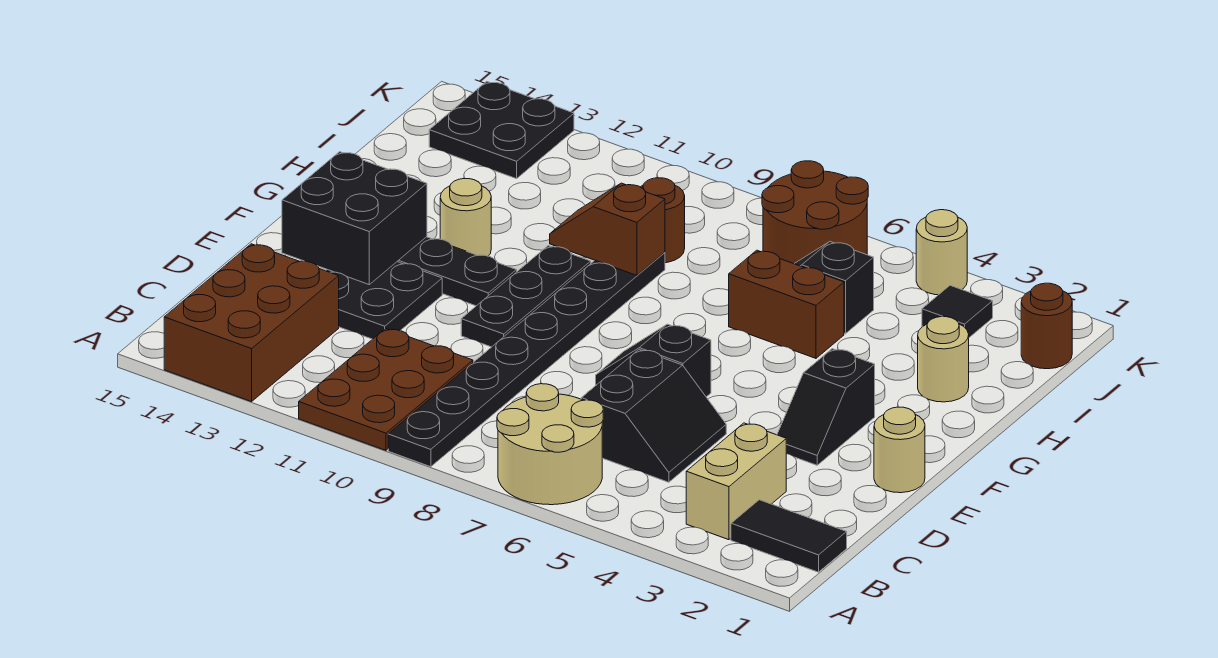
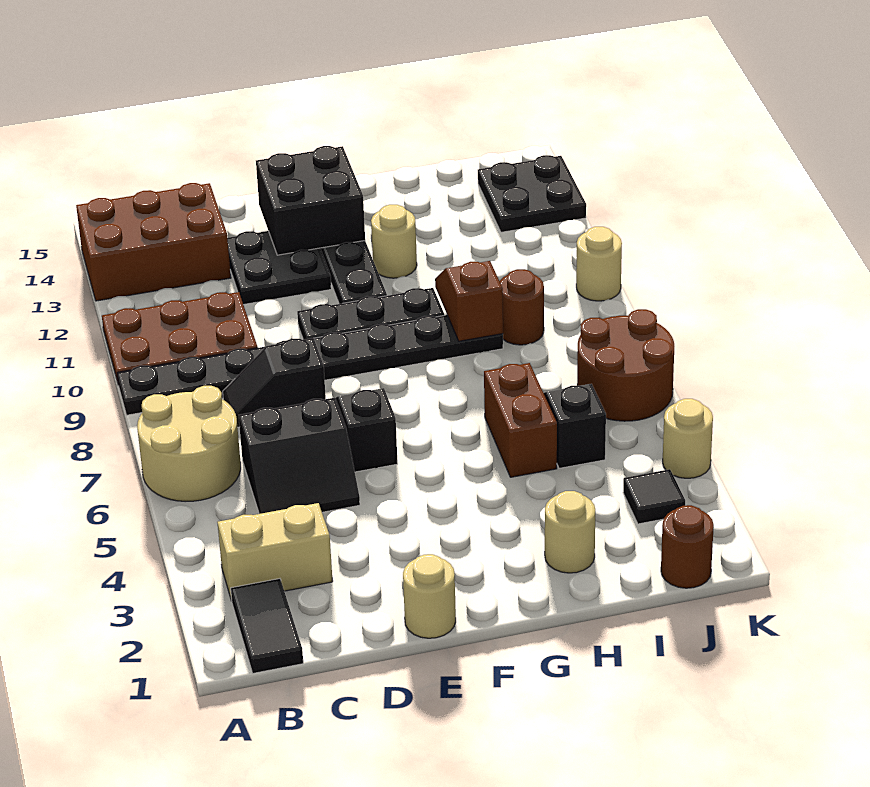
black slope E3:F3 level 1 top F -> black slope C8:D8 level 1 top D
none -> tan round brick K10 level 1

